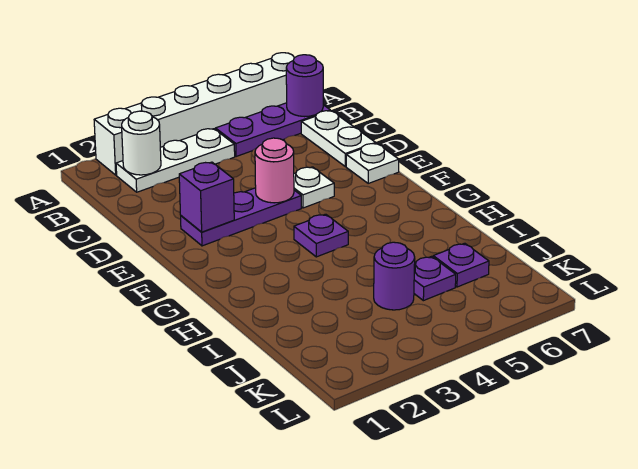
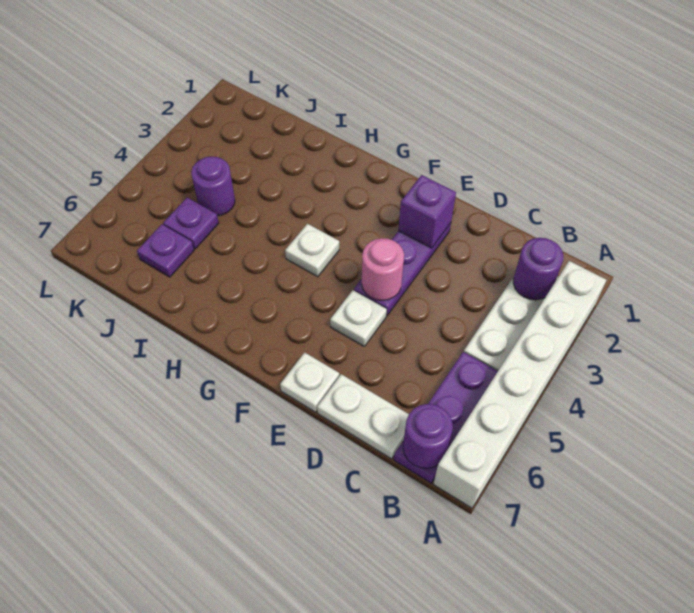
white round brick B2 level 2 -> purple round brick B2 level 2
purple plate G4 level 1 -> white plate G4 level 1

